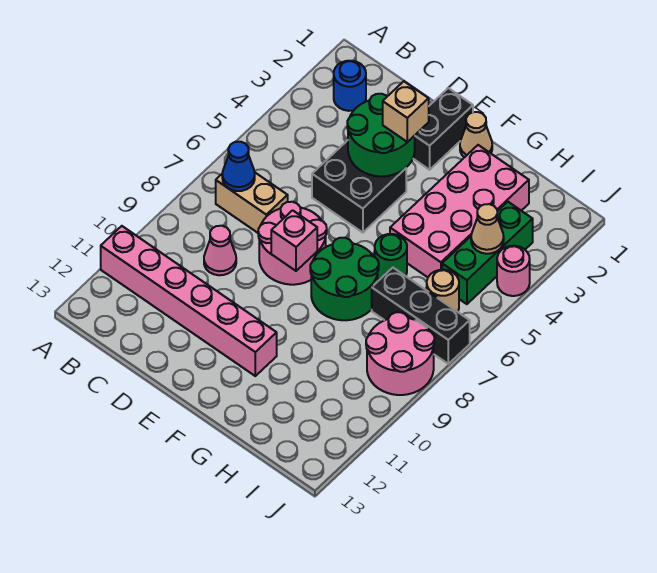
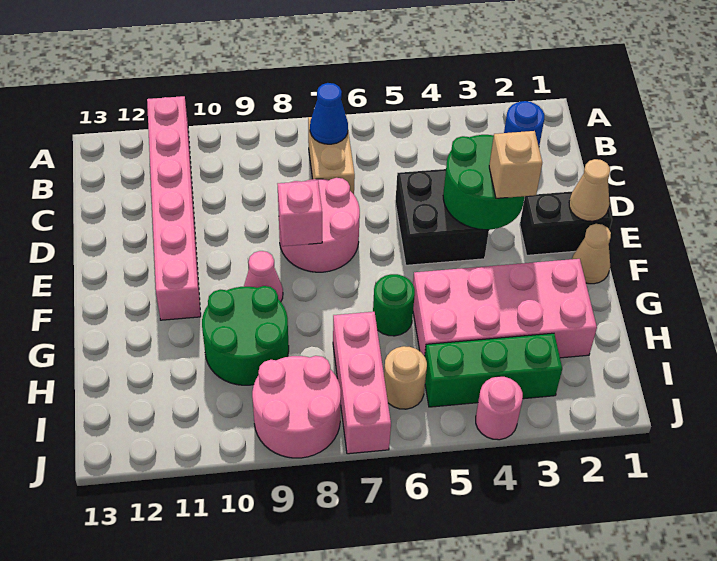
pink cone C9 level 1 -> pink cone F9 level 1
green round brick F7:G8 level 1 -> green round brick G9:H10 level 1
black brick H7:J7 level 1 -> pink brick H7:J7 level 1
tan cone I4 level 2 -> tan cone E1 level 2

